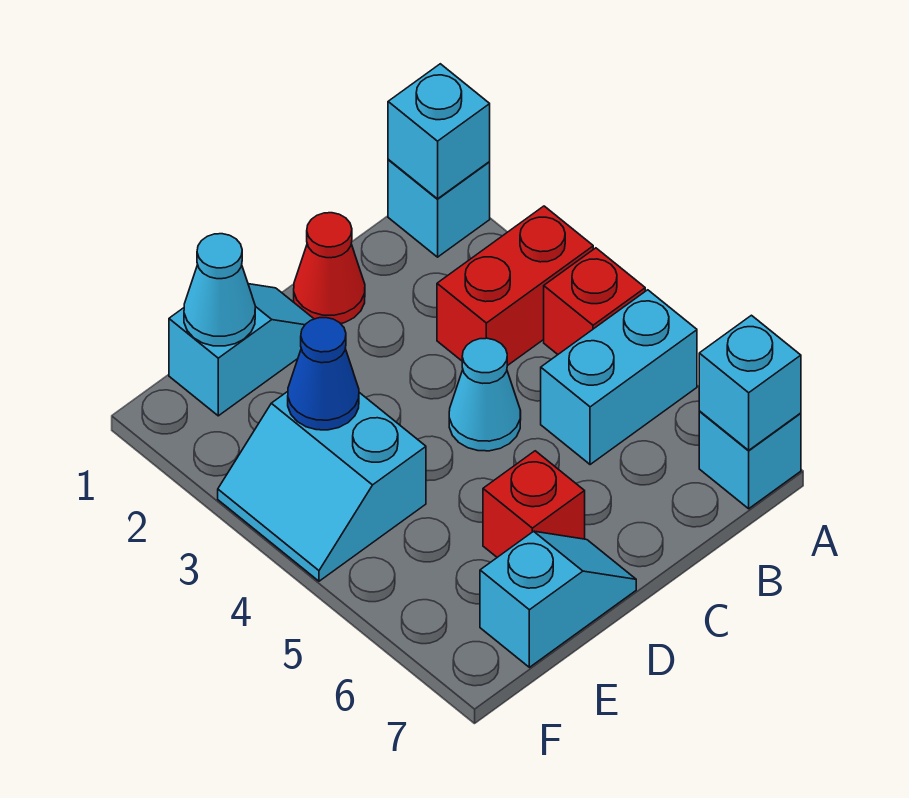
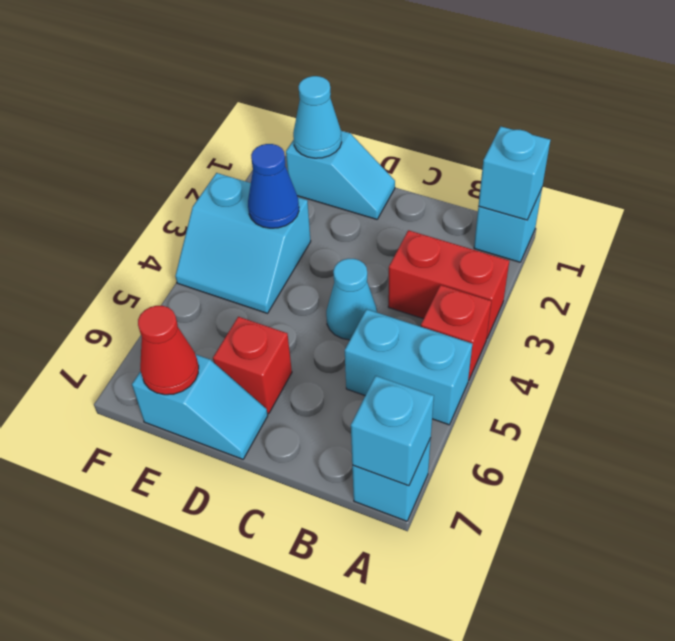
red cone C1 level 1 -> red cone E7 level 2
cyan slope E3:F4 level 1 top E -> cyan slope E3:F4 level 1 top 3

